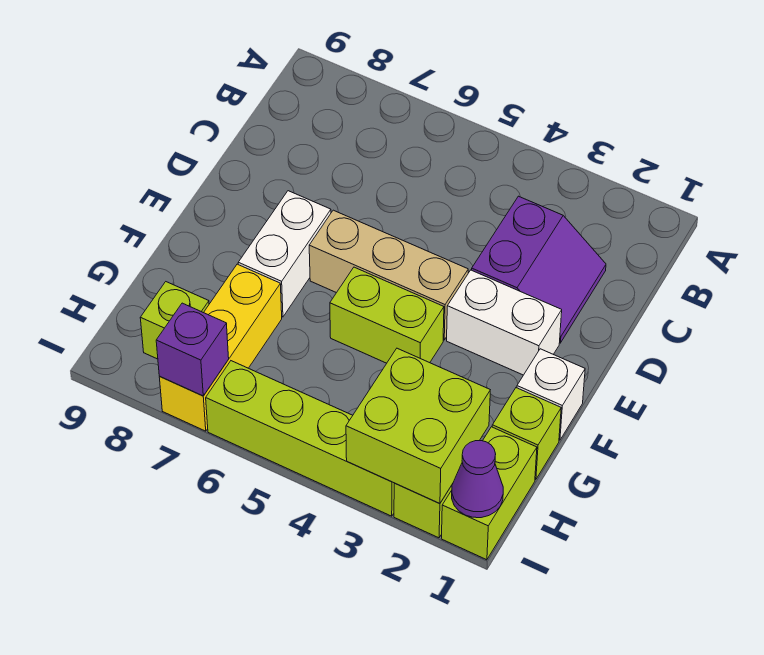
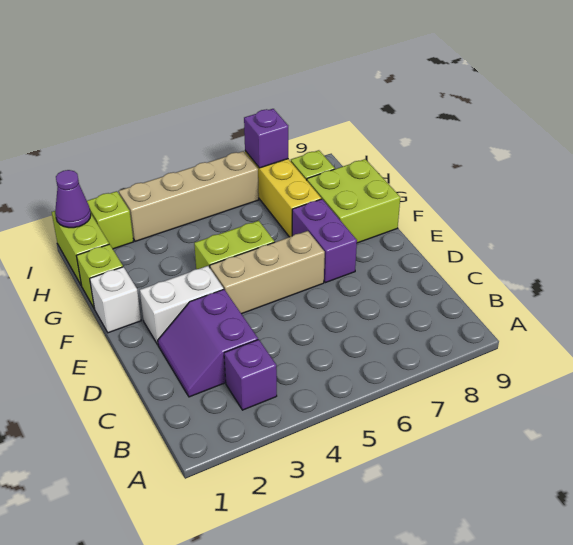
none -> purple brick B3 level 1
white brick E7:F7 level 1 -> purple brick E7:F7 level 1
lime brick H2:I3 level 2 -> lime brick F8:G9 level 1
lime brick I3:I6 level 1 -> tan brick I3:I6 level 1

